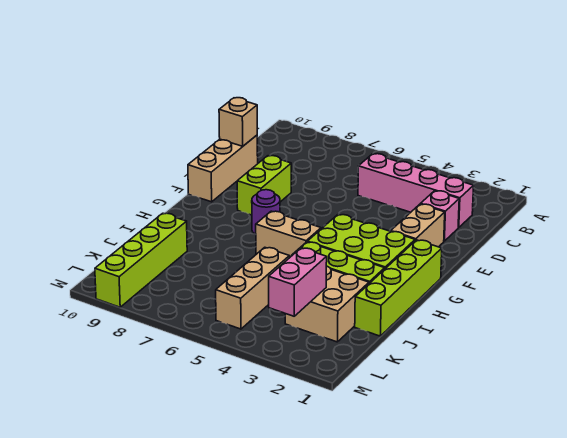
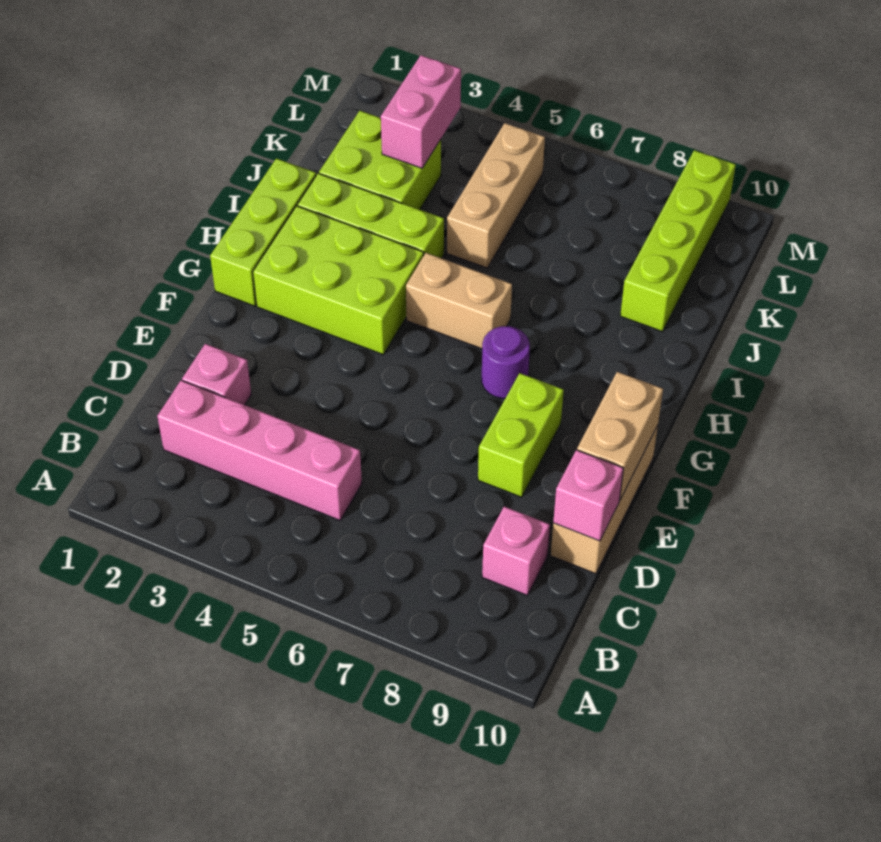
none -> pink brick C9 level 1
tan brick D10 level 2 -> pink brick D10 level 2
tan brick E2:F2 level 1 -> tan brick E10:F10 level 2
lime brick G1:J1 level 1 -> lime brick G1:I1 level 1
tan brick J2:K3 level 1 -> lime brick J2:K3 level 1

